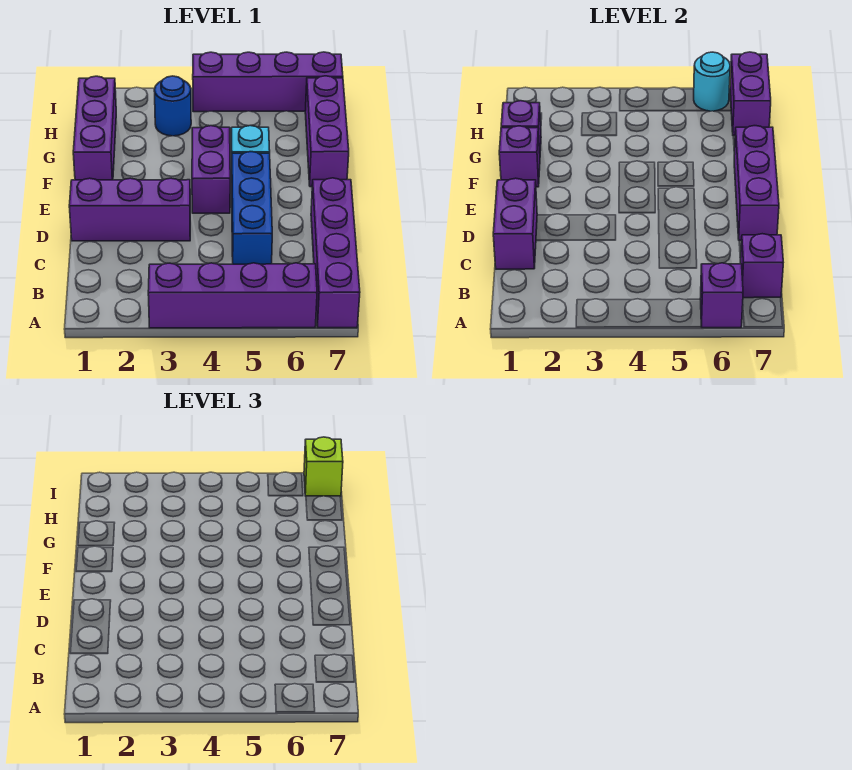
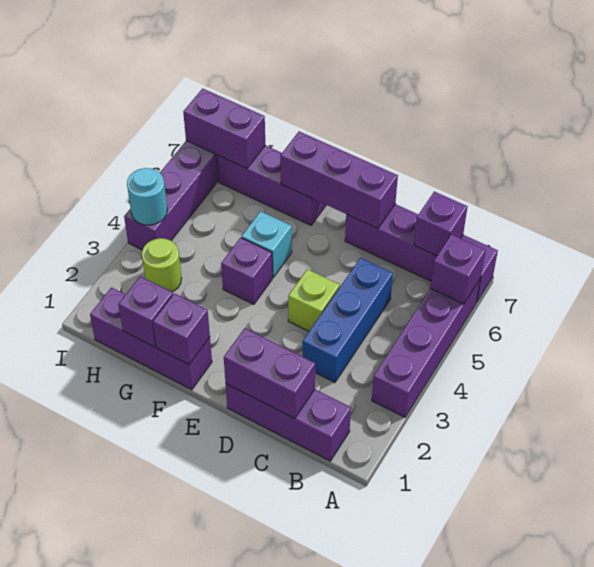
blue brick C5:E5 level 1 -> blue brick C3:C5 level 1
purple brick D1:D3 level 1 -> purple brick B1:D1 level 1
purple brick E4:F4 level 1 -> purple brick F4 level 1
blue round brick H3 level 1 -> lime round brick H3 level 1
cyan round brick I6 level 2 -> cyan round brick I4 level 2
lime brick I7 level 3 -> lime brick D4 level 1

